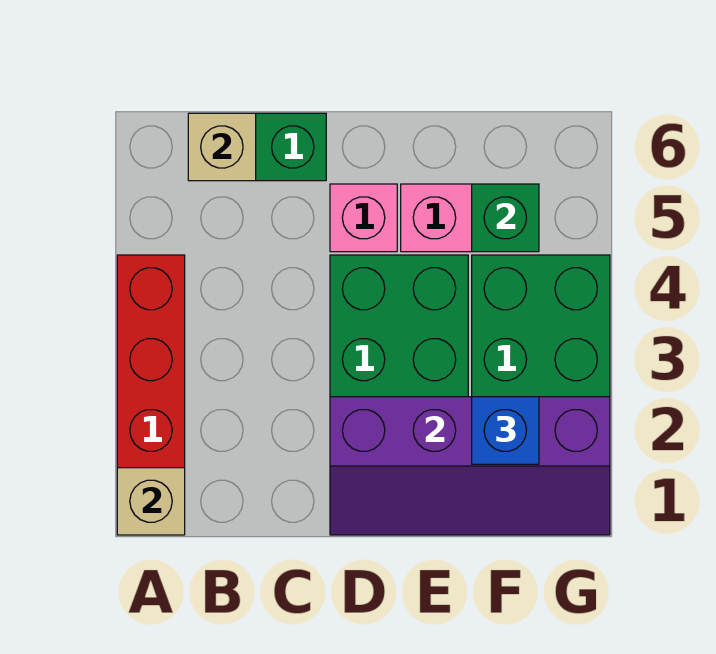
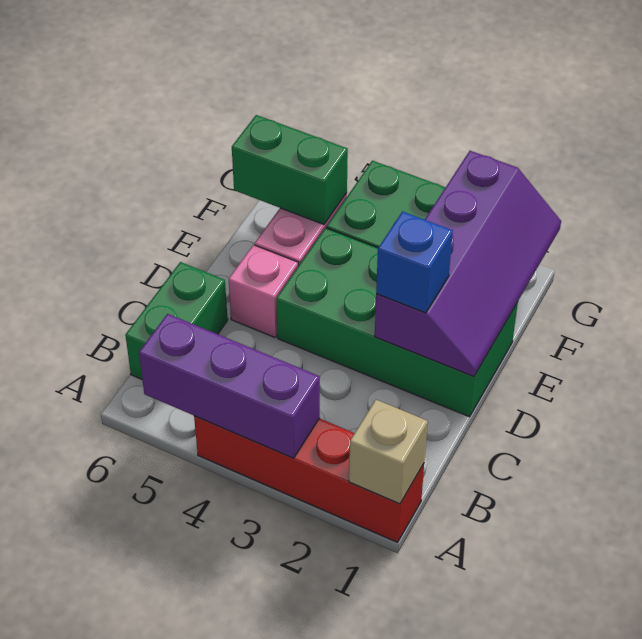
none -> purple brick A3:A5 level 2
tan brick B6 level 2 -> none
blue brick F2 level 3 -> blue brick D2 level 3
green brick F5 level 2 -> green brick F5:F6 level 2

